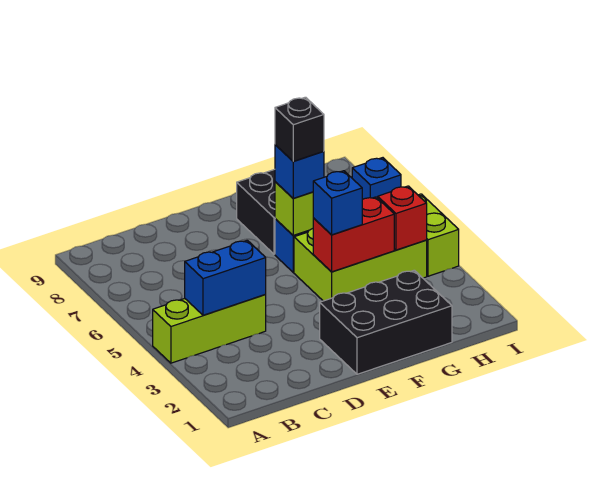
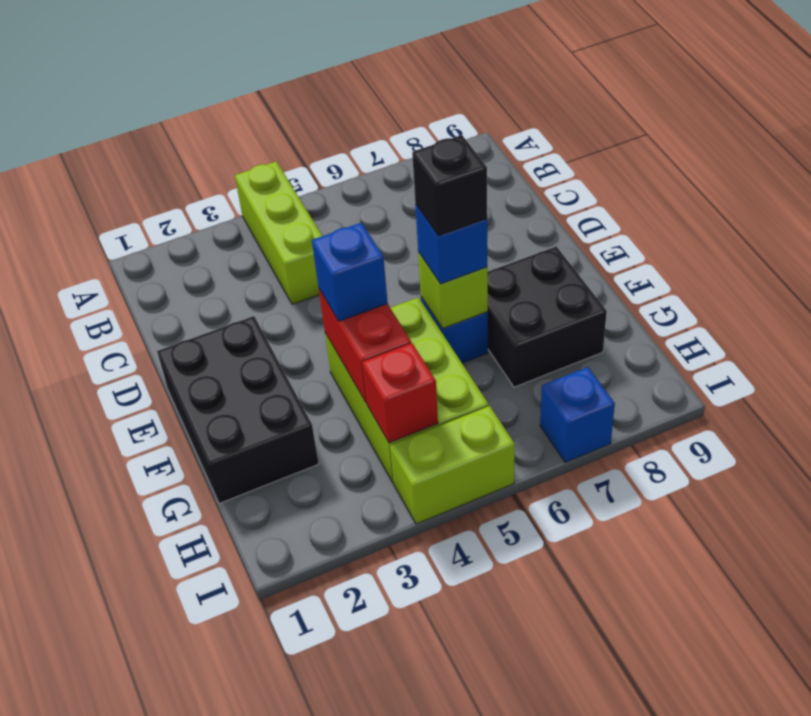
blue brick B4:C4 level 2 -> none

